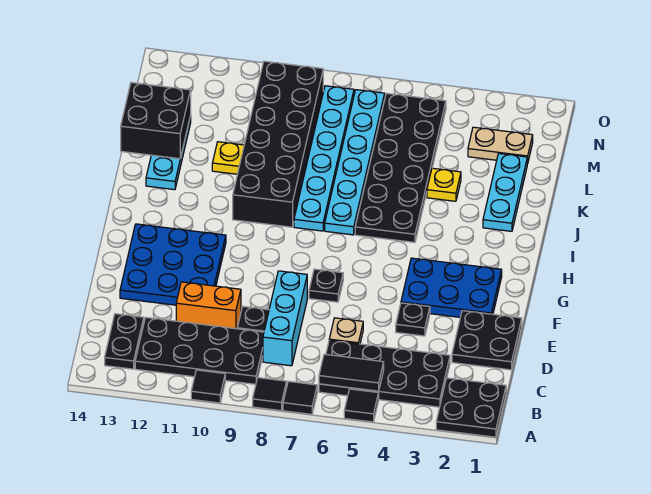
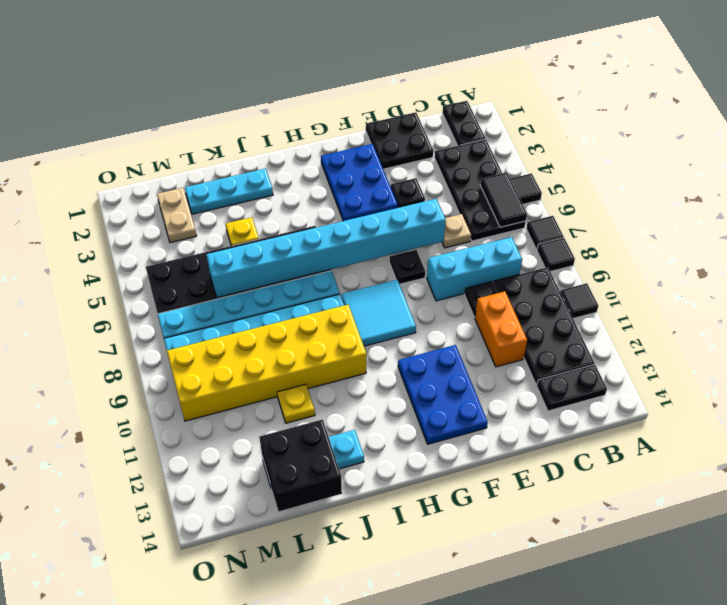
black plate A1:B2 level 1 -> black plate B1:B2 level 1
none -> cyan brick E6:L6 level 2
blue plate E11:G13 level 1 -> blue plate F11:G13 level 1
none -> cyan tile G8:H9 level 1
black brick I9:N10 level 1 -> yellow brick I9:N10 level 1

